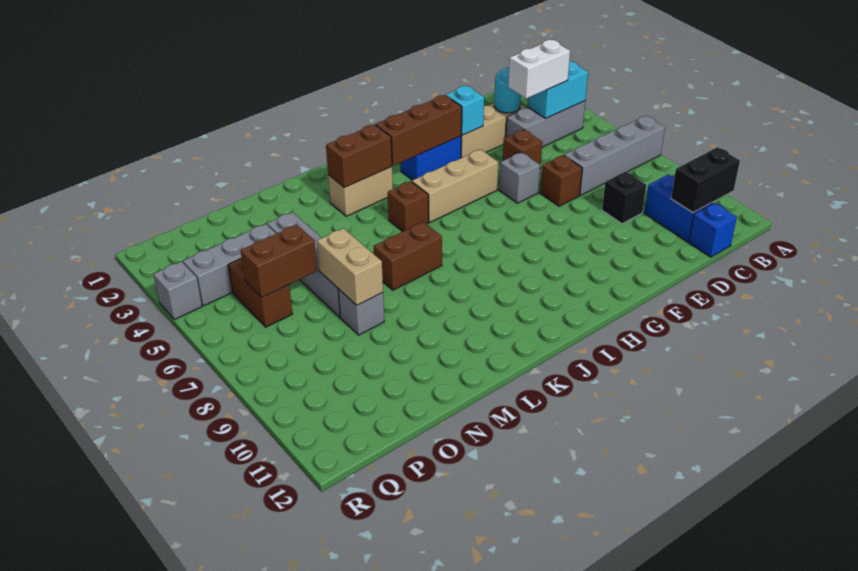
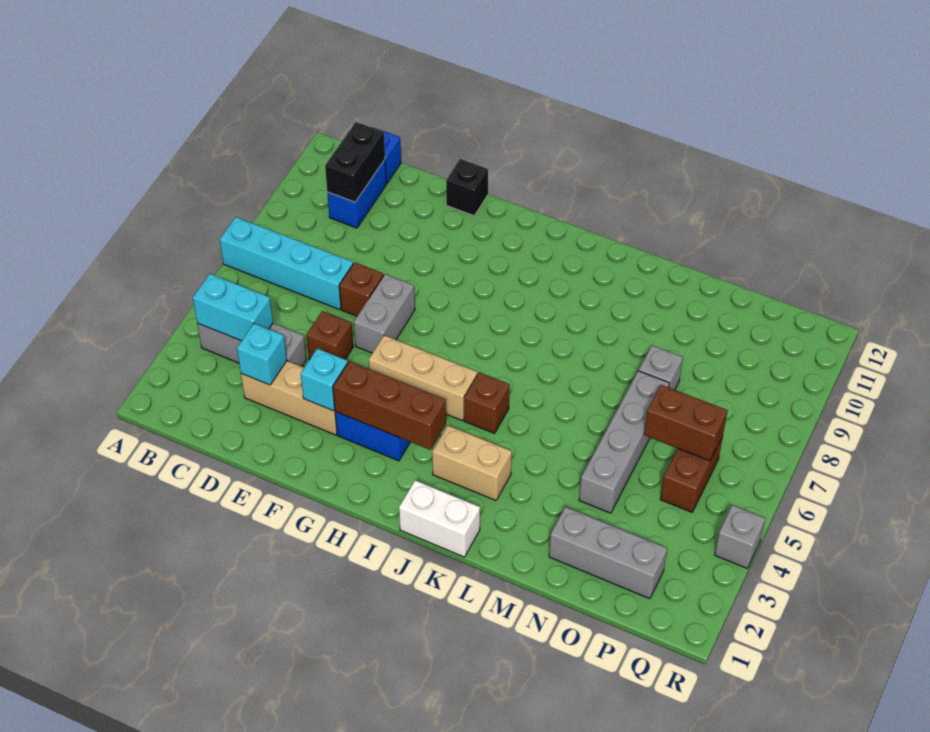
grey brick A7:D7 level 1 -> cyan brick A7:D7 level 1
black brick B11:C11 level 2 -> black brick C10:C11 level 2
white brick C4:D4 level 3 -> white brick J1:K1 level 1
cyan round brick D3 level 2 -> cyan brick D3 level 2
black brick D9 level 1 -> black brick F12 level 1
grey brick F6 level 1 -> grey brick F6:F7 level 1
brown brick J3:K3 level 2 -> none
brown brick K7:L7 level 1 -> none
tan brick N7:N8 level 2 -> none
grey brick O4:Q4 level 1 -> grey brick N2:P2 level 1

